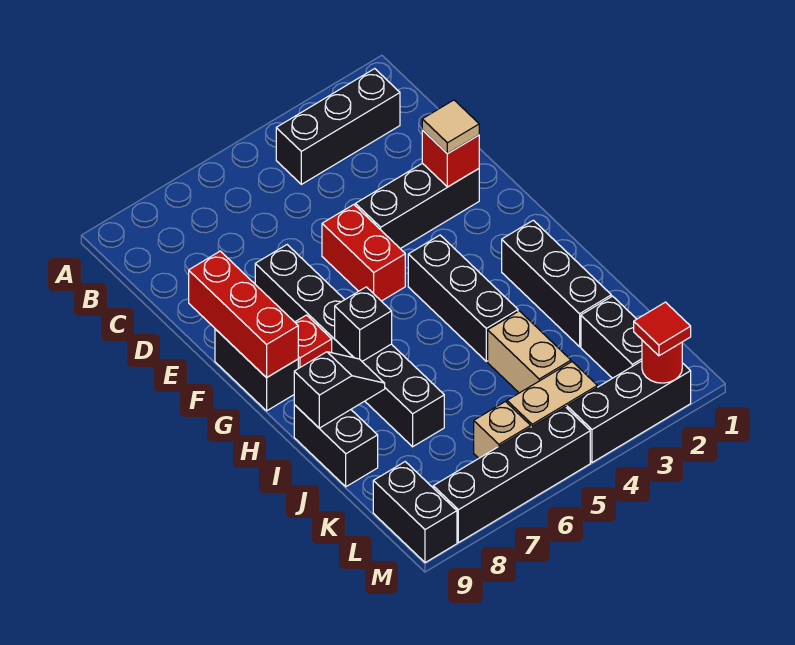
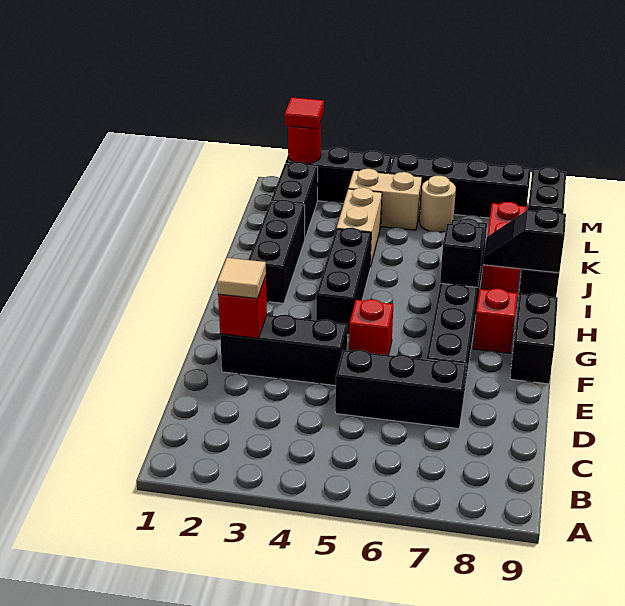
black brick B2:B4 level 1 -> black brick D5:D7 level 1
red brick E5:F5 level 1 -> red brick F5 level 1
red brick E9:G9 level 2 -> red brick I8:K8 level 1
tan brick L6 level 1 -> tan round brick L6 level 1

